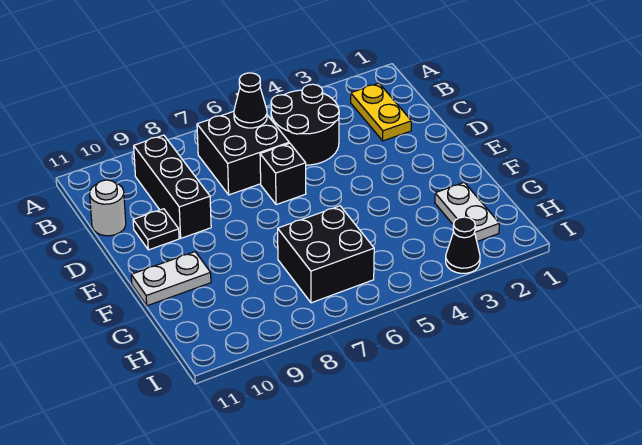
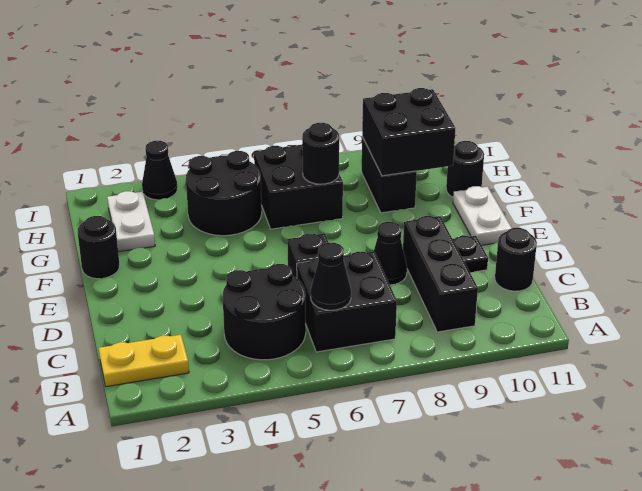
yellow plate B2:C2 level 1 -> yellow plate B1:B2 level 1
white round brick C11 level 1 -> black round brick C11 level 1
none -> black cone D8 level 1
none -> black round brick F1 level 1
white plate F10:F11 level 1 -> white plate E11:F11 level 1
none -> black round brick G4:H5 level 1
none -> black round brick G7 level 2
none -> black brick G9:H9 level 1
none -> black brick G9:H10 level 2
none -> black round brick G11 level 1

